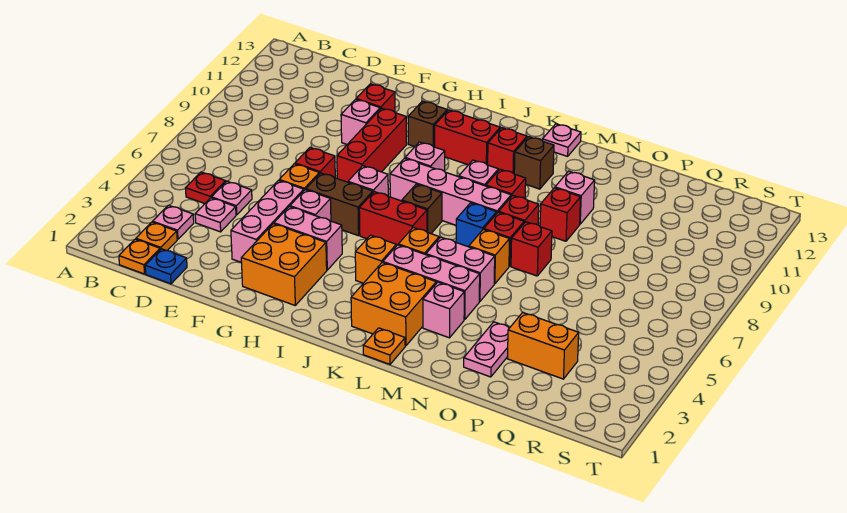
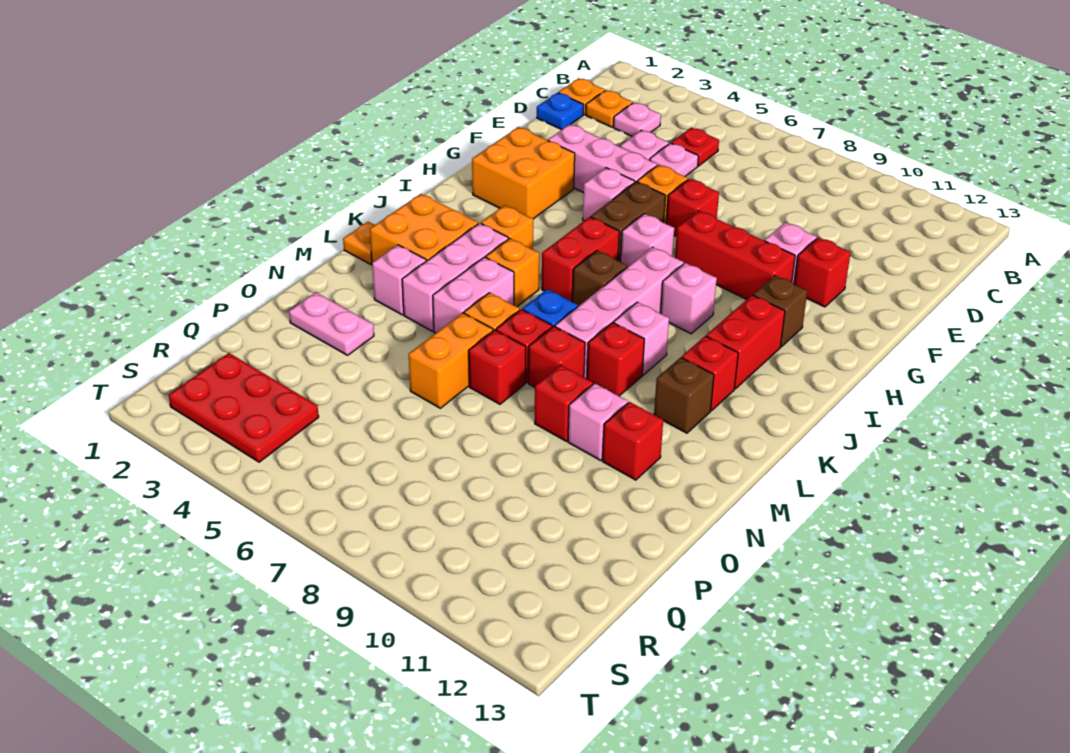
pink brick G4:H4 level 1 -> none
pink plate L13 level 1 -> none
none -> red brick N11 level 1
orange brick P3:Q3 level 1 -> orange brick N6:O6 level 1
none -> red plate R2:S4 level 1

